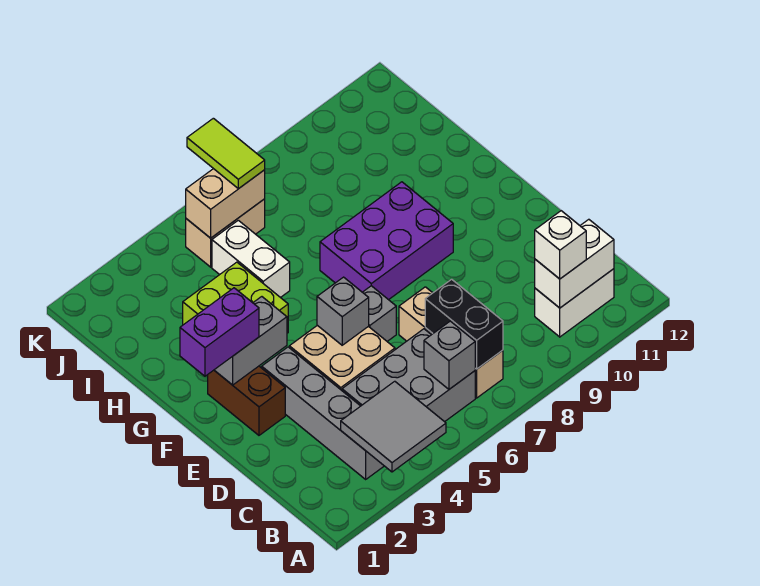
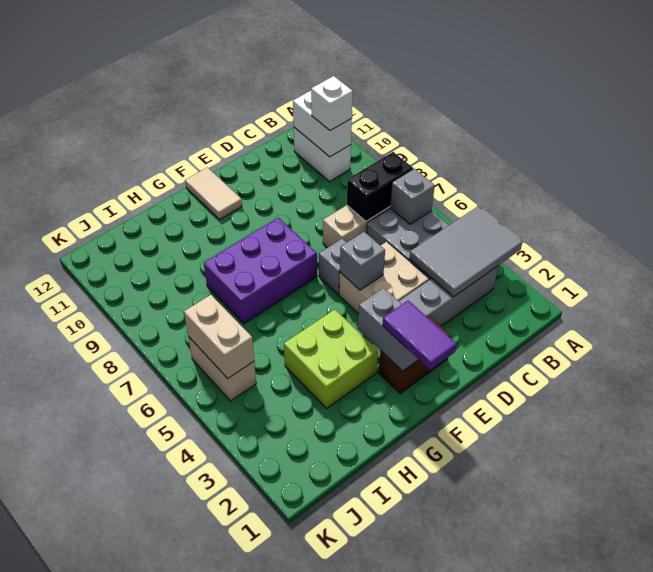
grey tile A3:B4 level 2 -> grey tile A3:C4 level 2
purple brick F1:F2 level 3 -> purple tile F1:F2 level 3
purple brick F7:G9 level 1 -> purple brick F7:H8 level 1
none -> tan tile F11:F12 level 1
white brick H5:I5 level 1 -> none
lime tile J6:K6 level 3 -> none

